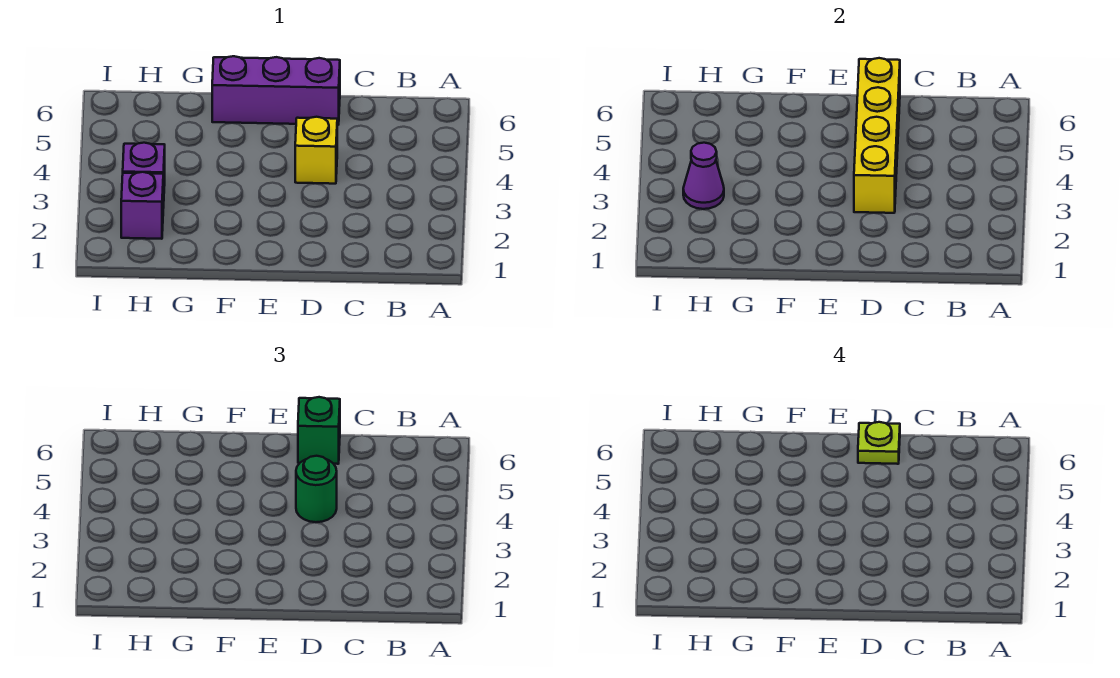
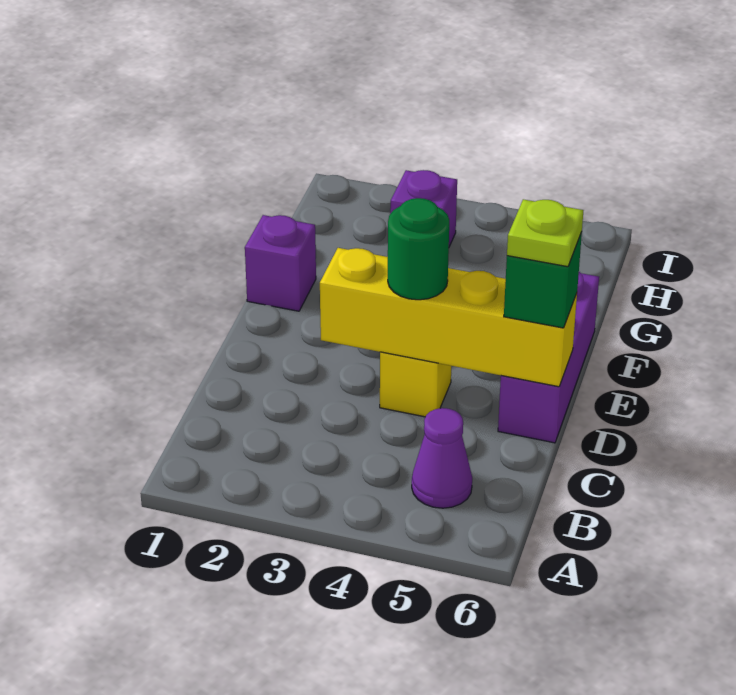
purple brick H2 level 1 -> purple brick F1 level 1
purple cone H3 level 2 -> purple cone B5 level 1

